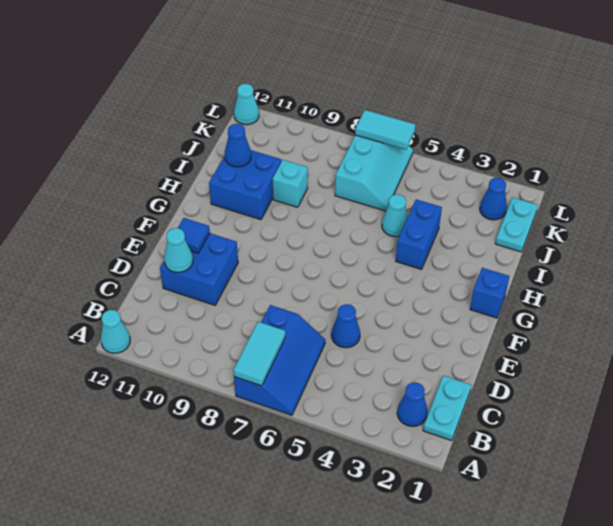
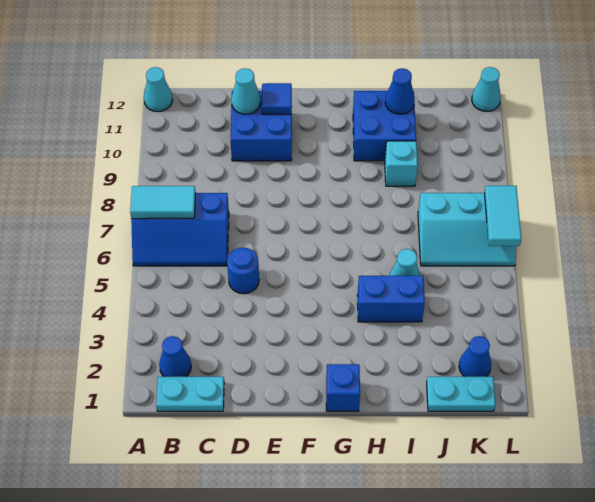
blue cone D5 level 1 -> blue round brick D5 level 1

